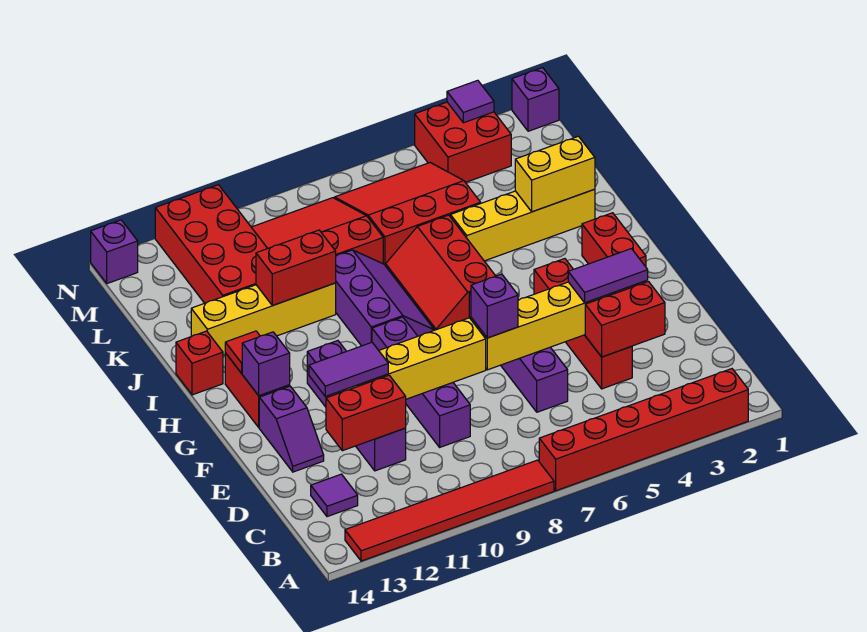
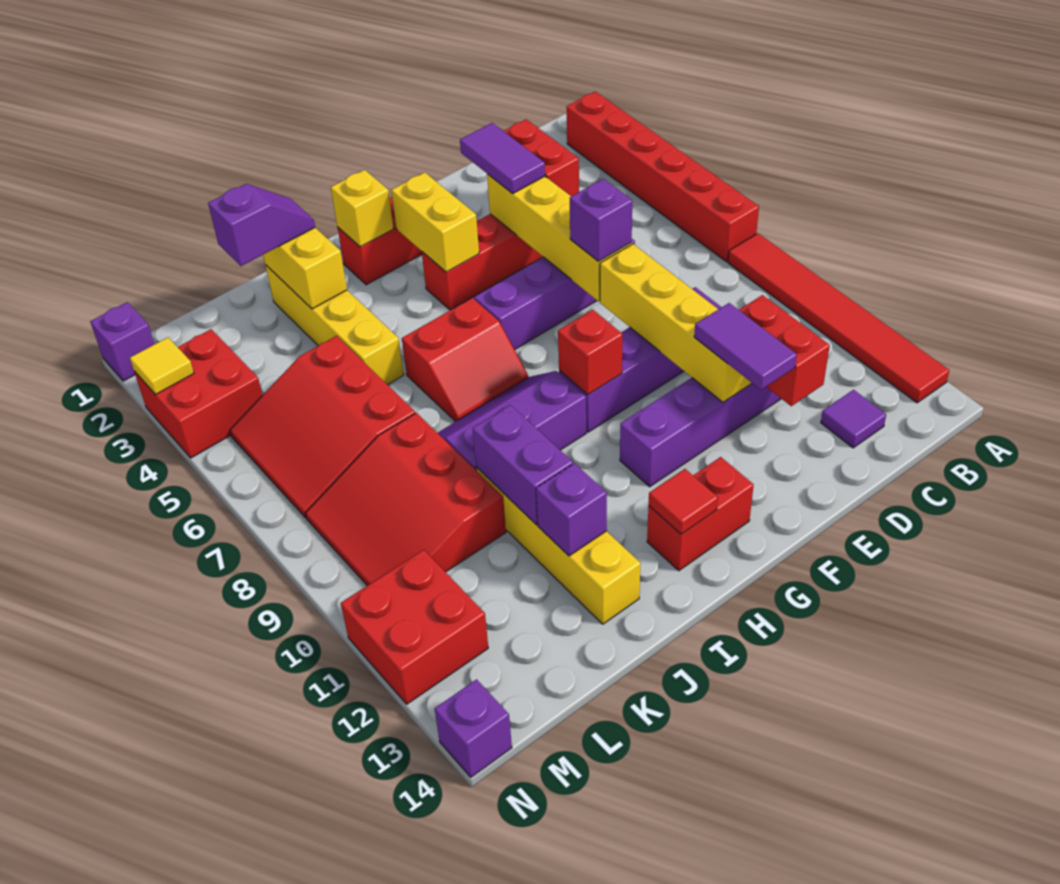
purple slope E13:F13 level 1 top F -> purple slope J2:K2 level 3 top K
none -> yellow brick G3:G4 level 2
purple brick G13 level 2 -> purple brick J12 level 2
none -> yellow brick H2 level 2
red slope H6:J7 level 1 top 6 -> red slope H6:I7 level 1 top 6
red brick I14 level 1 -> red brick G9 level 2
red brick J10:J11 level 2 -> purple brick J10:J11 level 2
red brick K11:N12 level 1 -> red brick M11:N12 level 1
purple tile N3 level 2 -> yellow tile N3 level 2

